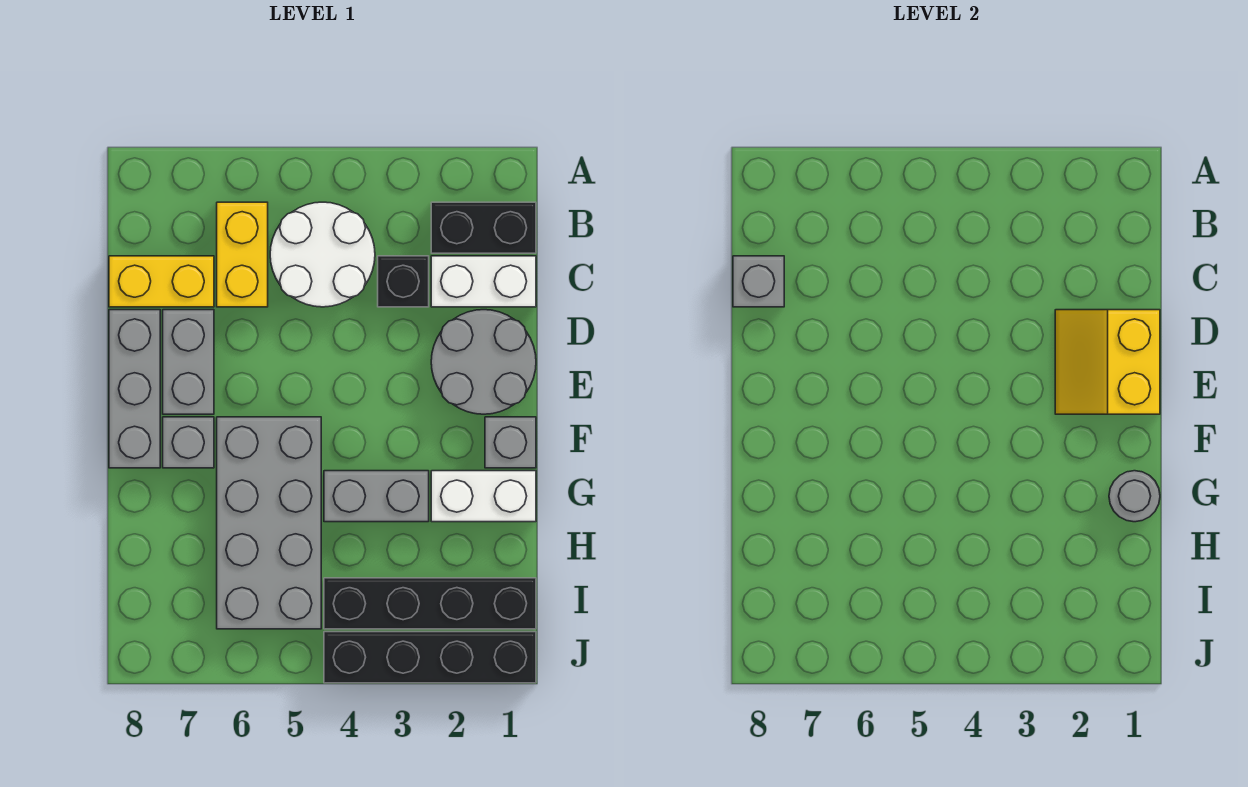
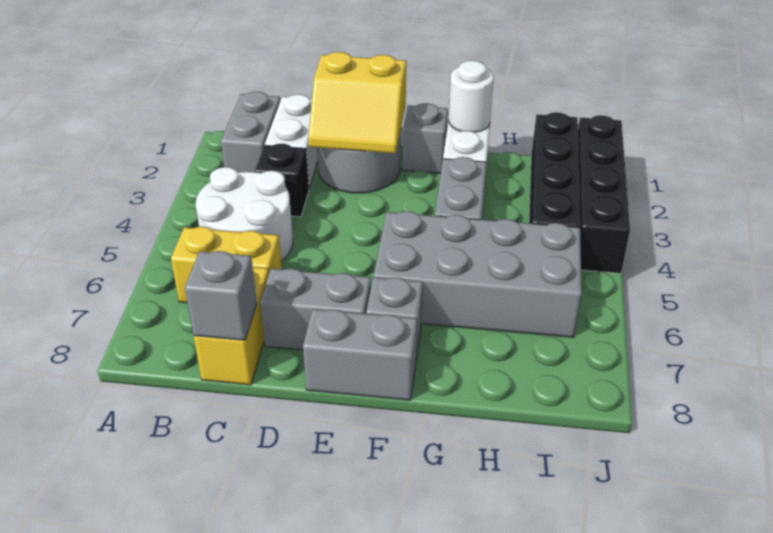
black brick B1:B2 level 1 -> grey brick B1:B2 level 1
grey brick D8:F8 level 1 -> grey brick E8:F8 level 1
grey round brick G1 level 2 -> white round brick G1 level 2

